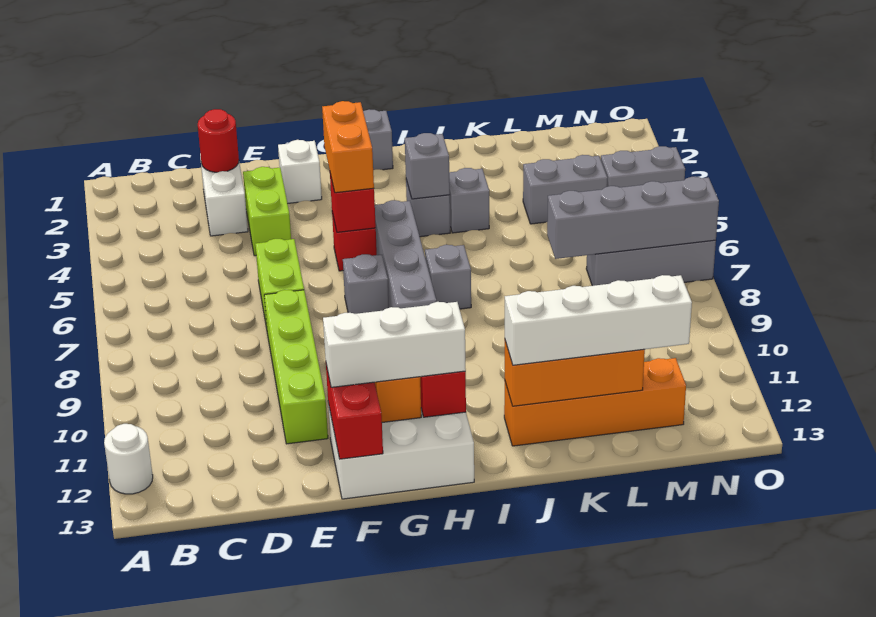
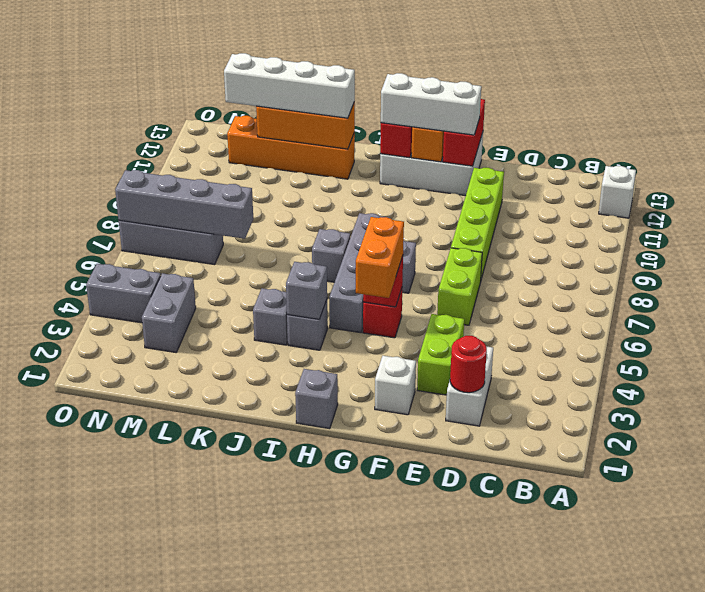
white round brick A12 level 1 -> white brick A12 level 1
grey brick L4:M4 level 1 -> grey brick M3:M4 level 1

